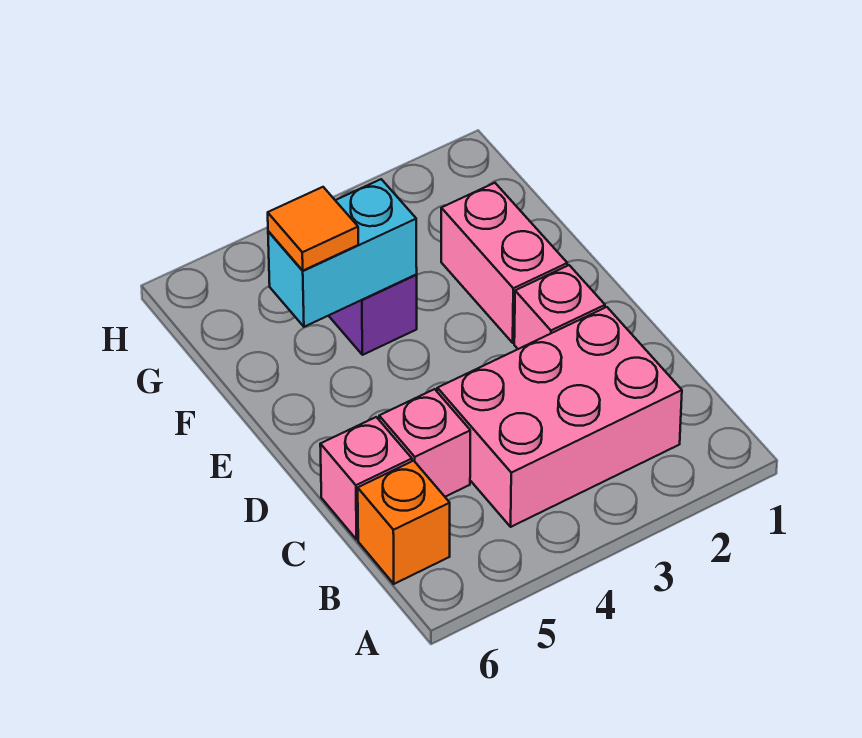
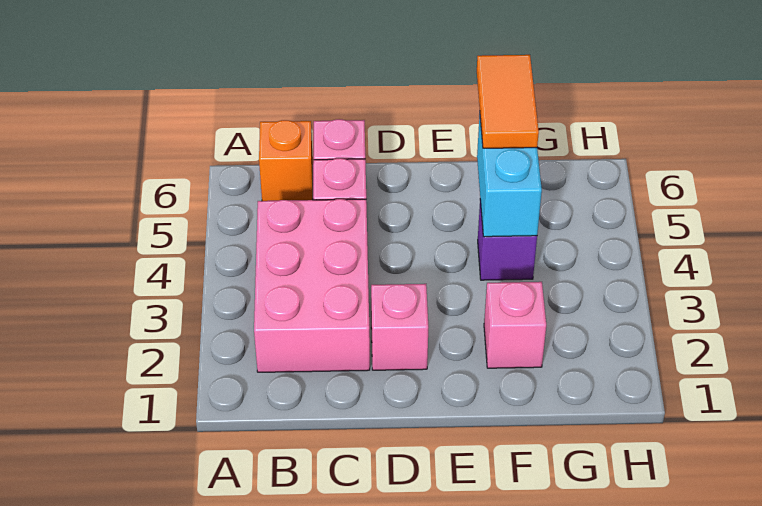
pink brick E2:F2 level 1 -> pink brick F2 level 1
orange tile F5 level 3 -> orange tile F5:F6 level 3

